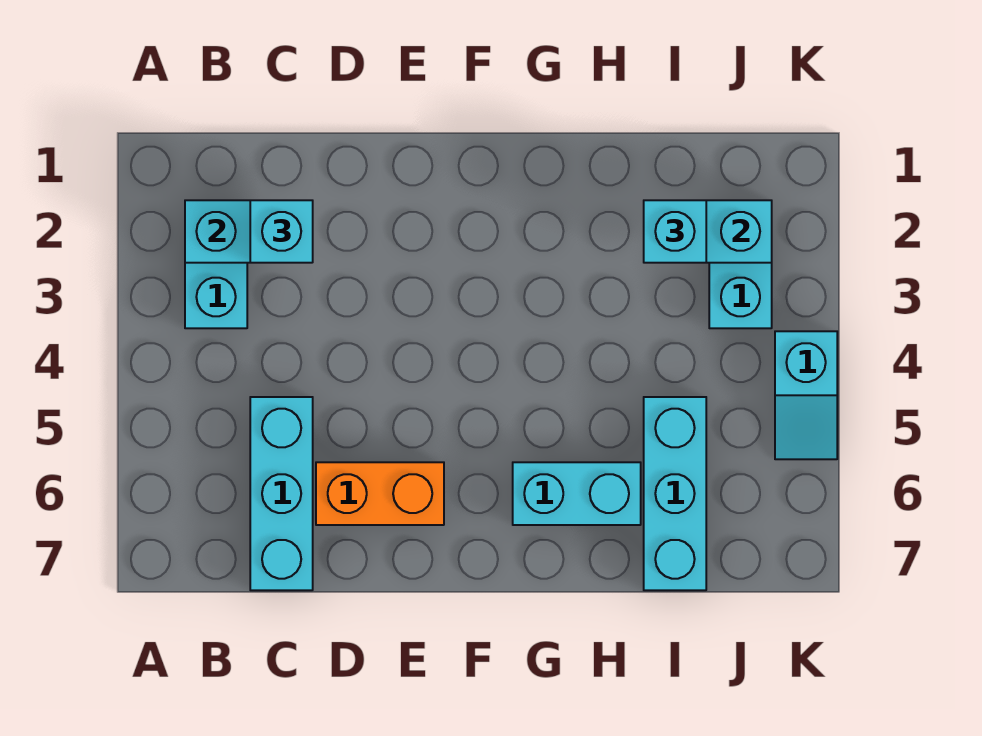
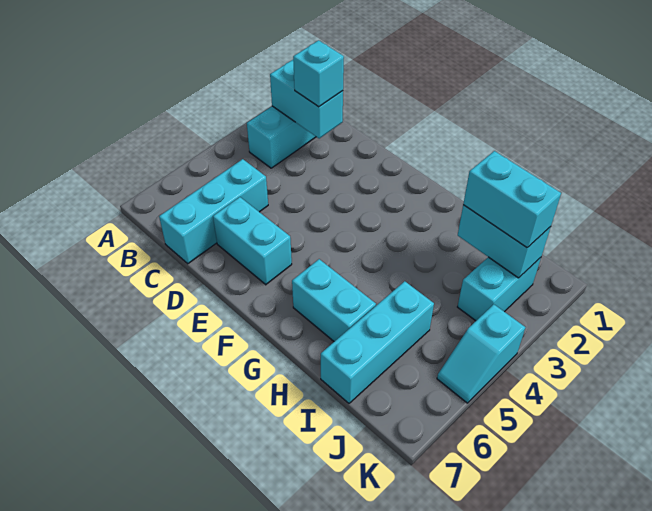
orange brick D6:E6 level 1 -> cyan brick D6:E6 level 1
cyan brick I2 level 3 -> cyan brick I2:J2 level 3

